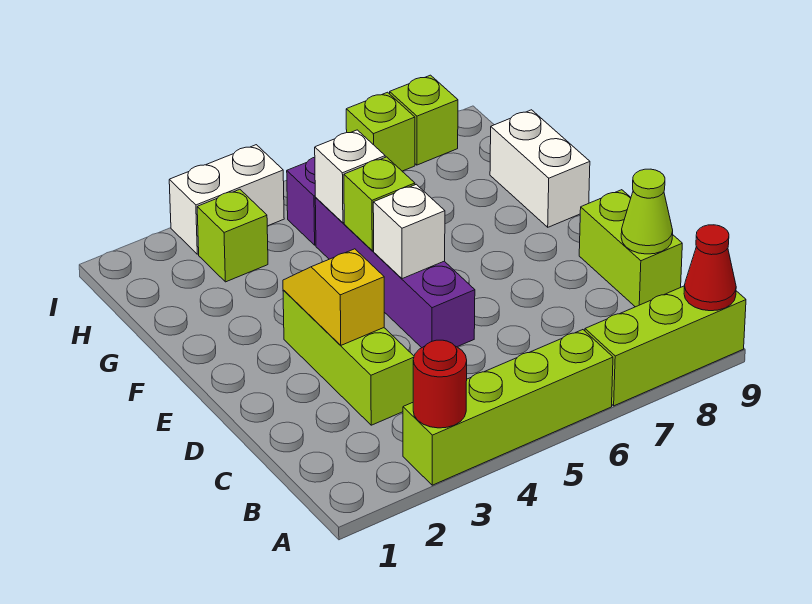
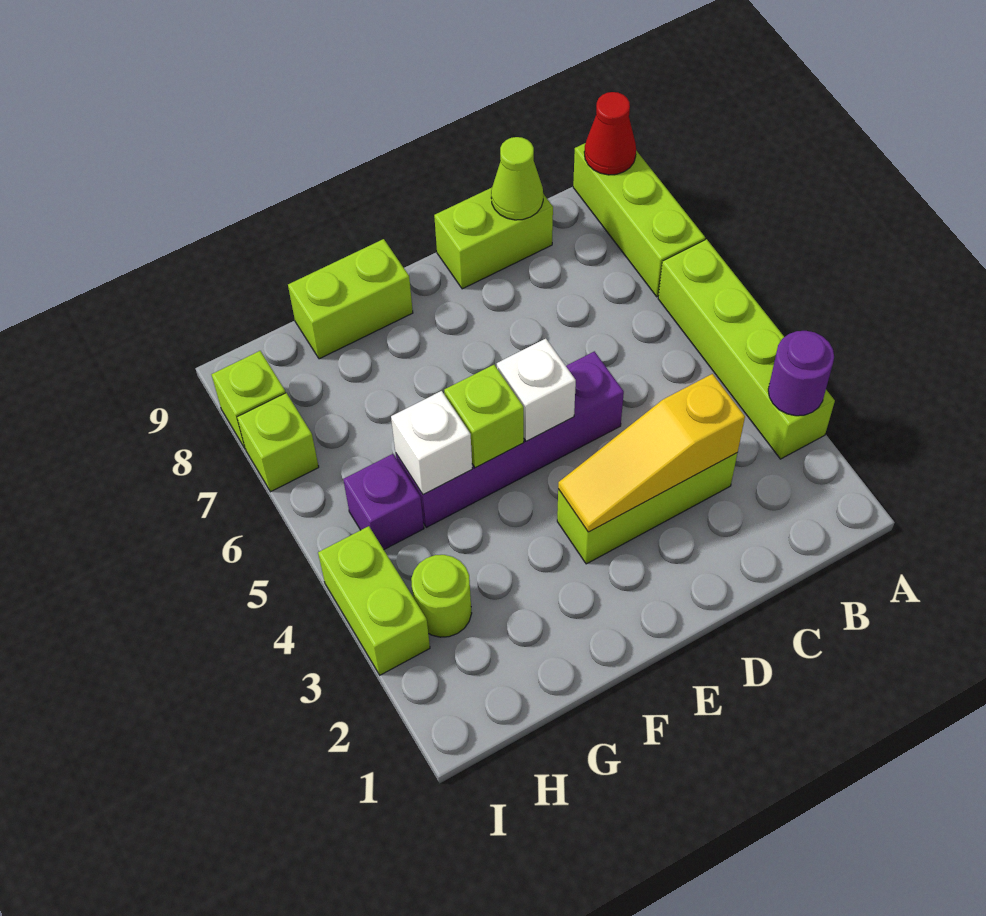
red round brick A3 level 2 -> purple round brick A3 level 2
yellow slope D3:E3 level 2 top D -> yellow slope C3:E3 level 2 top C
white brick F9:G9 level 1 -> lime brick F9:G9 level 1
lime brick H3 level 1 -> lime round brick H3 level 1
white brick I3:I4 level 1 -> lime brick I3:I4 level 1

